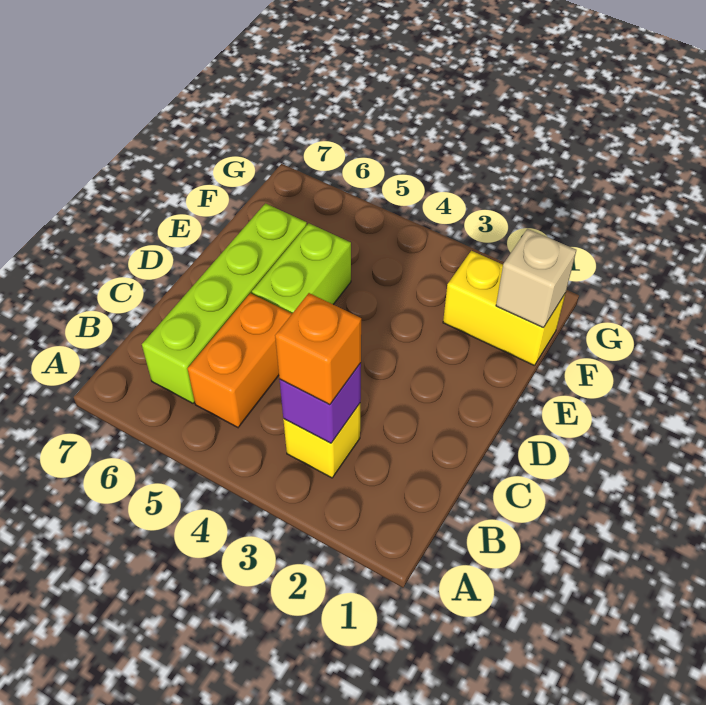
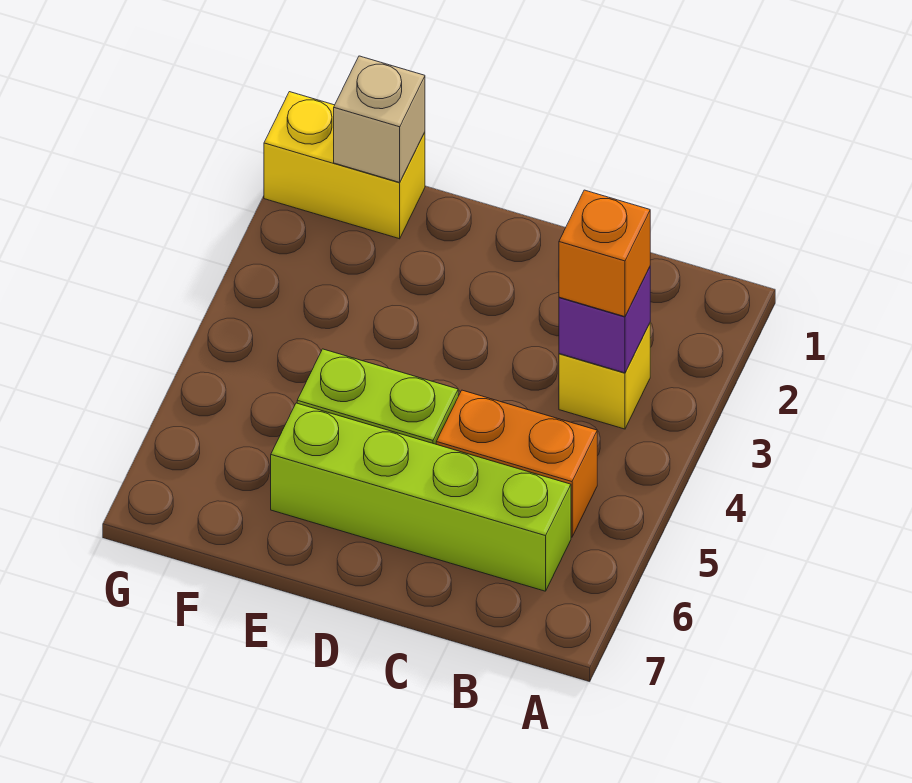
yellow brick F1:F2 level 1 -> yellow brick F1:G1 level 1

